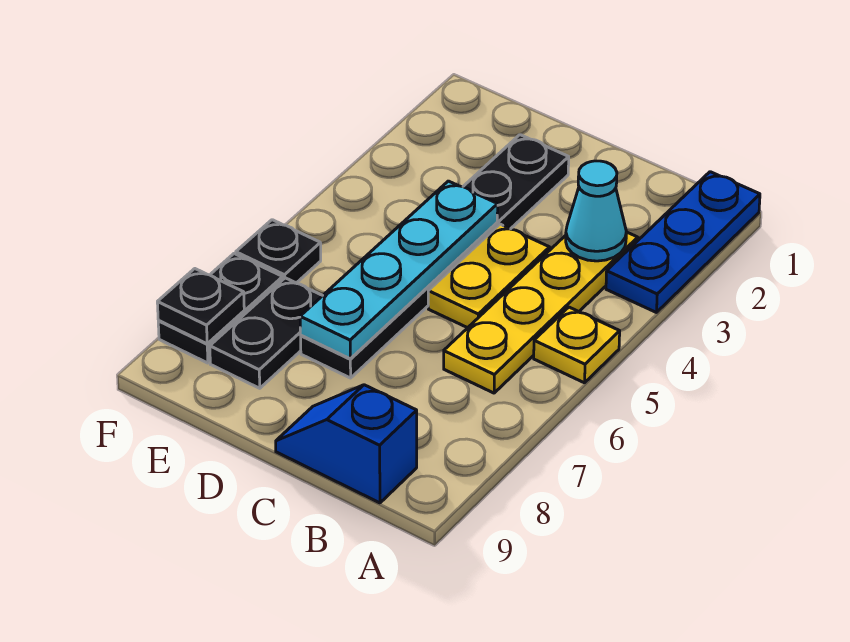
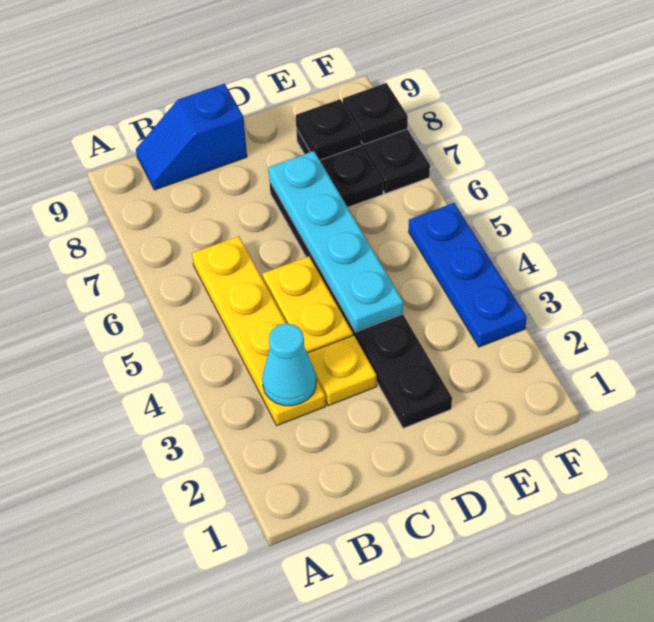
blue plate A1:A3 level 1 -> blue plate F3:F5 level 1
yellow plate A5 level 1 -> yellow plate C3 level 1
blue slope B9:C9 level 1 top B -> blue slope B9:C9 level 1 top C
black plate F6 level 1 -> black plate E8 level 2

